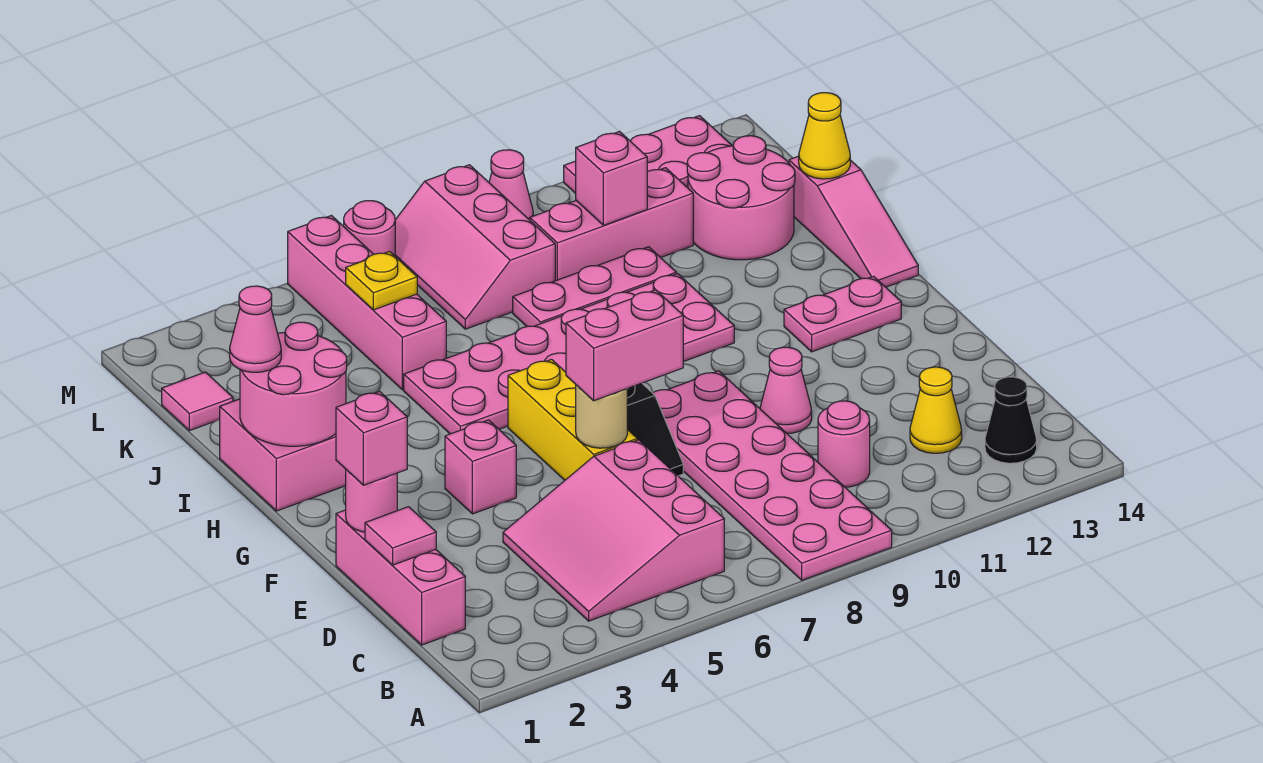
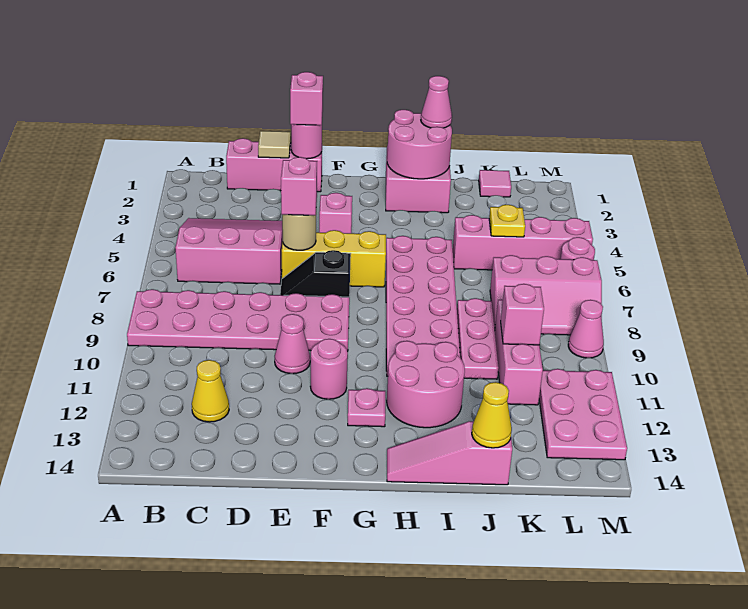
black cone B13 level 1 -> none
pink round brick C10 level 1 -> pink round brick F11 level 1
pink tile D1 level 2 -> tan tile D1 level 2
pink brick E6:E7 level 3 -> pink brick E6 level 3
pink plate G12:G13 level 1 -> pink plate G12 level 1
pink round brick J12:K13 level 1 -> pink round brick H11:I12 level 1
pink slope K7:M8 level 1 top 8 -> pink slope K7:M8 level 1 top 7

